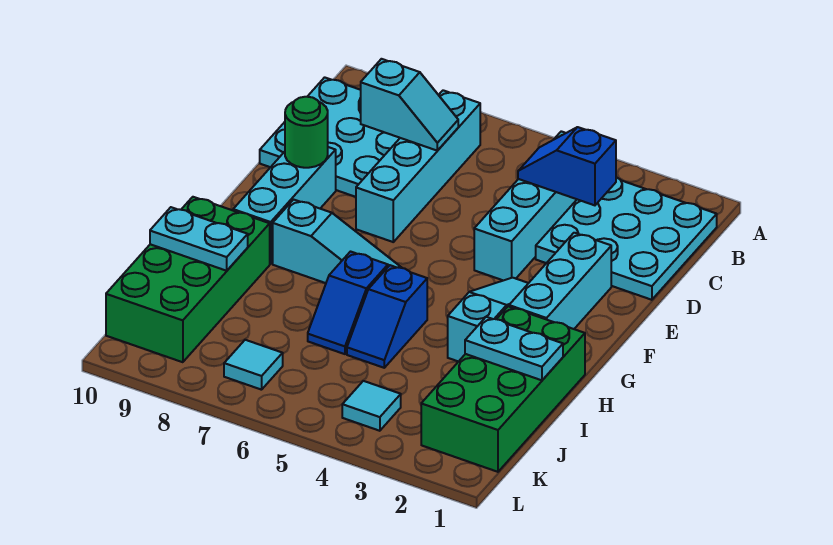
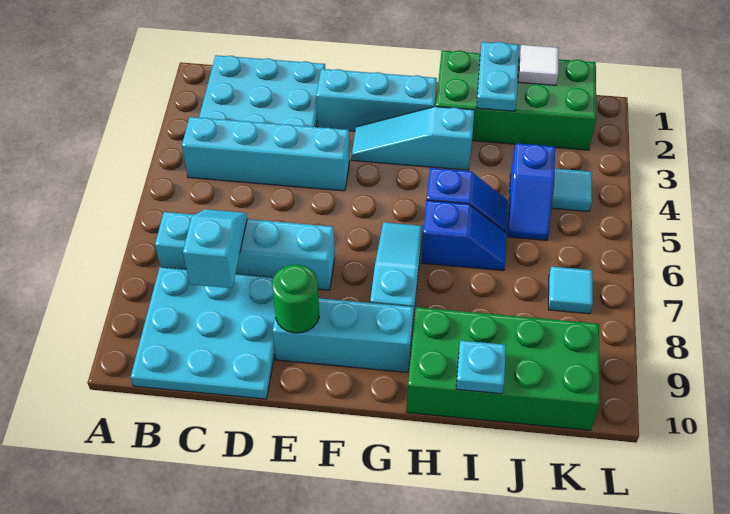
blue slope C3:C4 level 2 top 3 -> blue slope J4:J5 level 1 top 4
cyan plate I9:I10 level 2 -> cyan plate I10 level 2
none -> white tile J1 level 2

